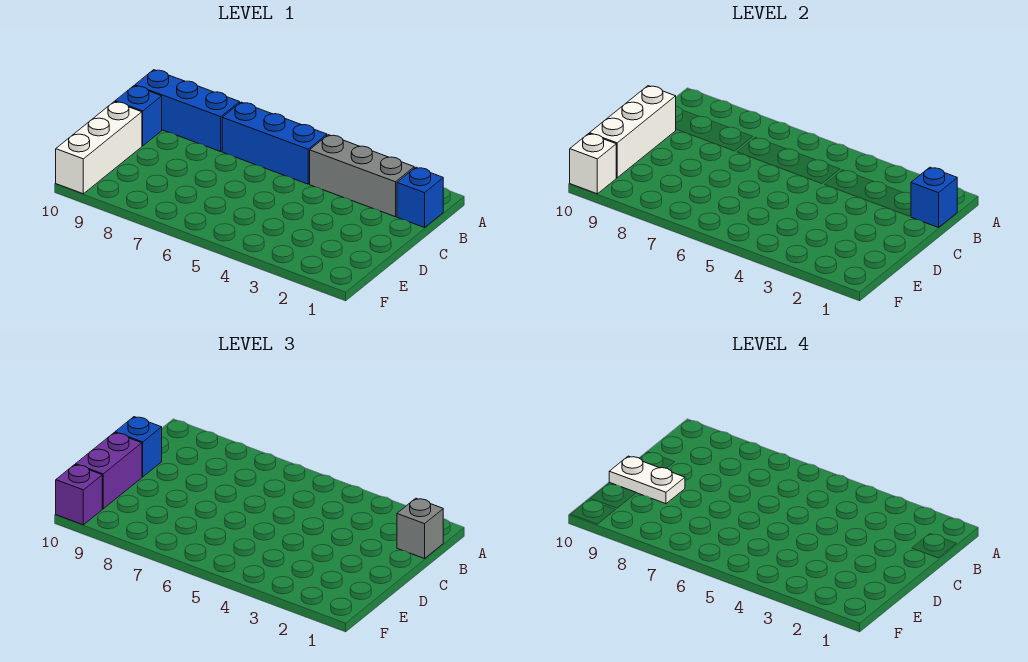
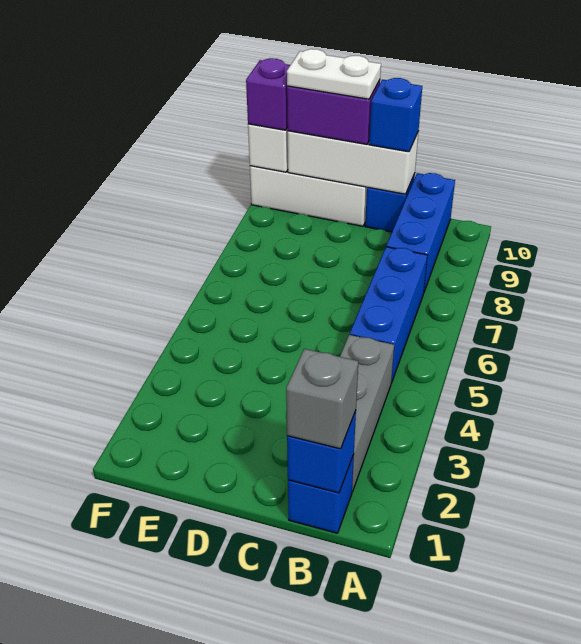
white plate D9:D10 level 4 -> white plate D10:E10 level 4

